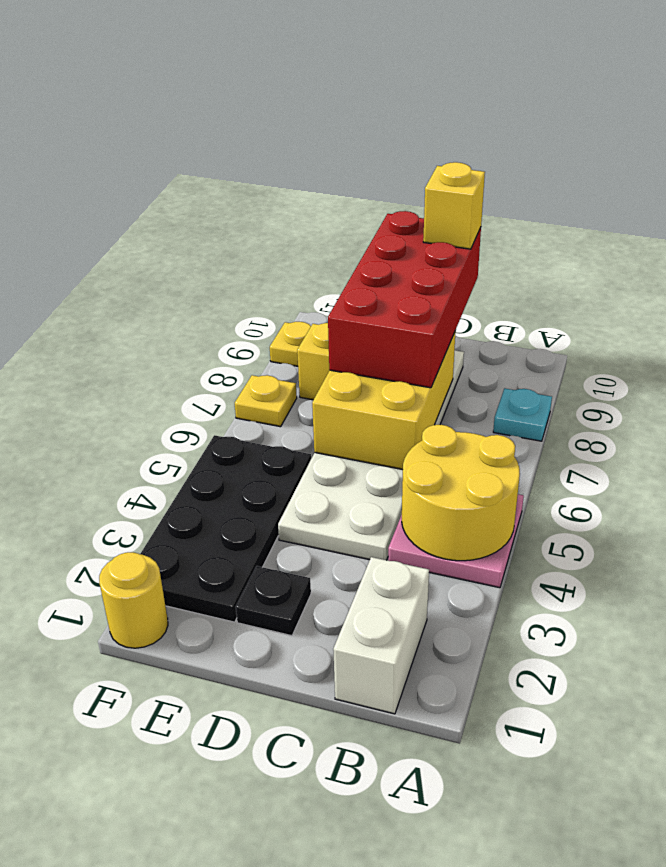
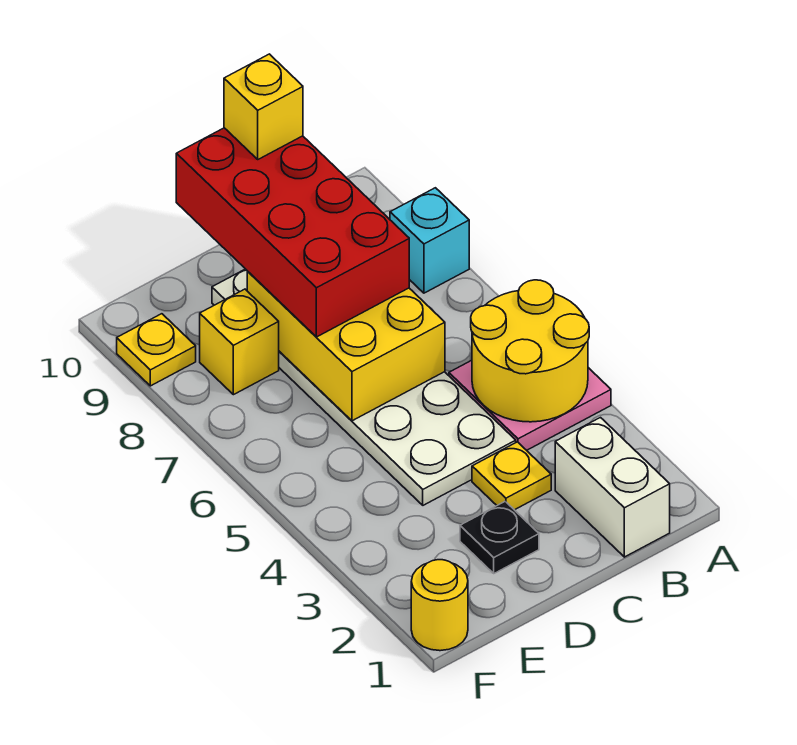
cyan plate A8 level 1 -> cyan brick A8 level 1
black plate E2:F5 level 1 -> none
yellow plate F7 level 1 -> yellow plate C3 level 1

